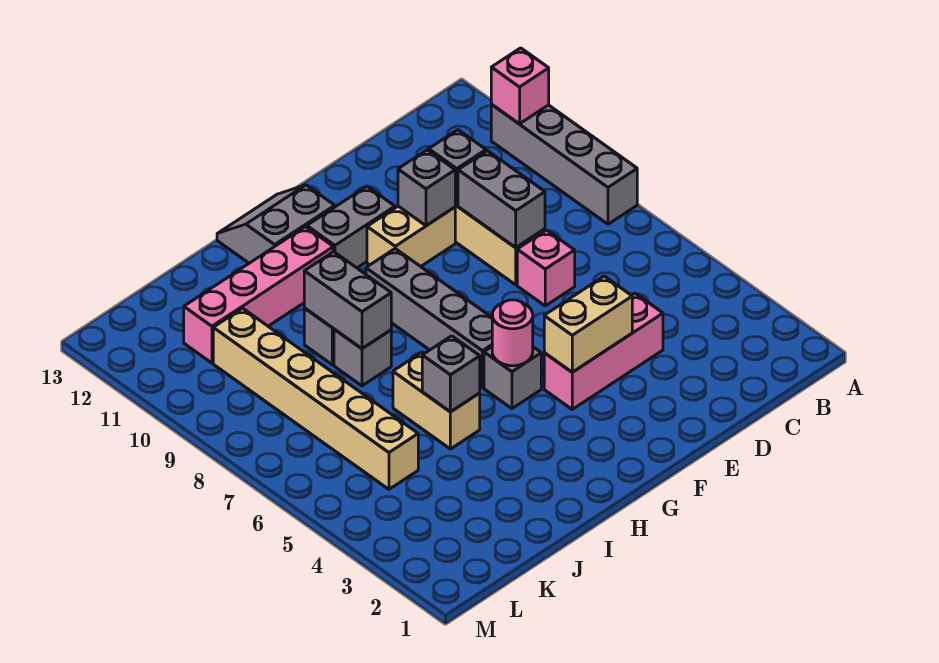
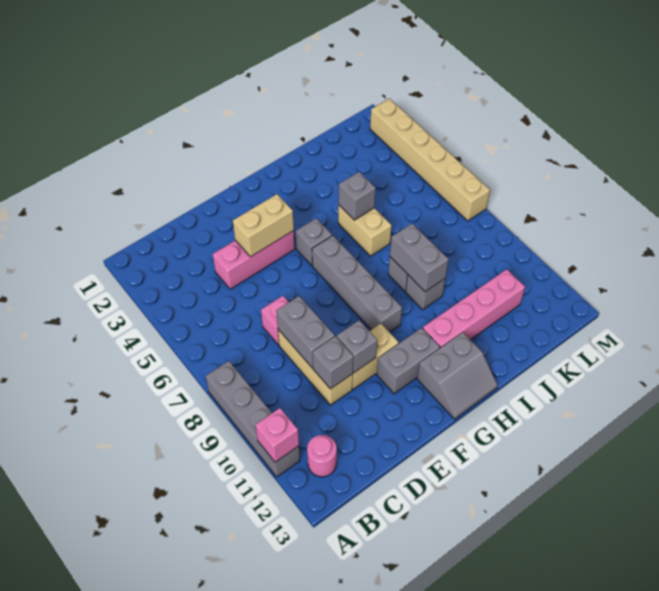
pink round brick G5 level 2 -> pink round brick B12 level 1
tan brick K5:K10 level 1 -> tan brick M2:M7 level 1

